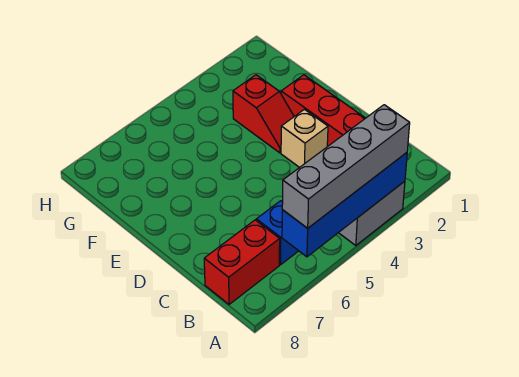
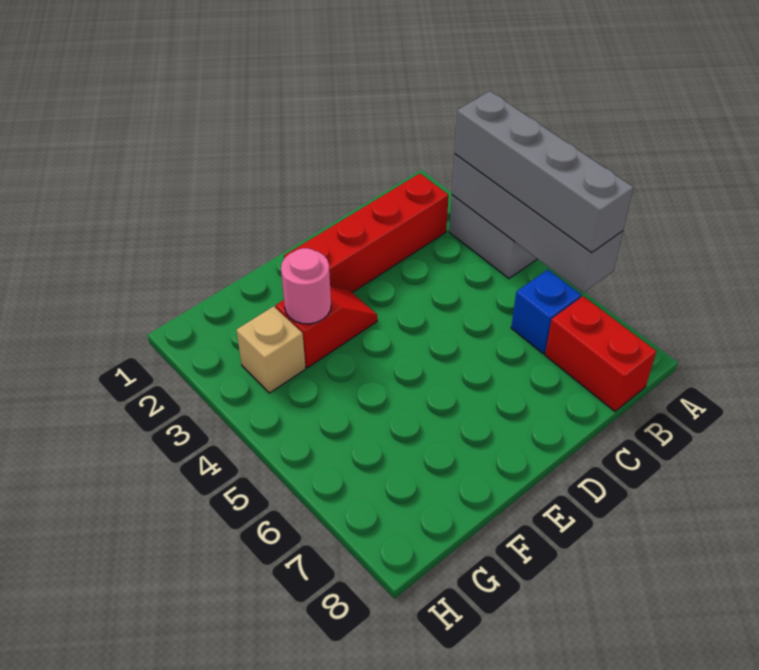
blue brick A3:A6 level 2 -> grey brick A3:A6 level 2
tan brick D3 level 1 -> tan brick G3 level 1
none -> pink round brick F3 level 2

